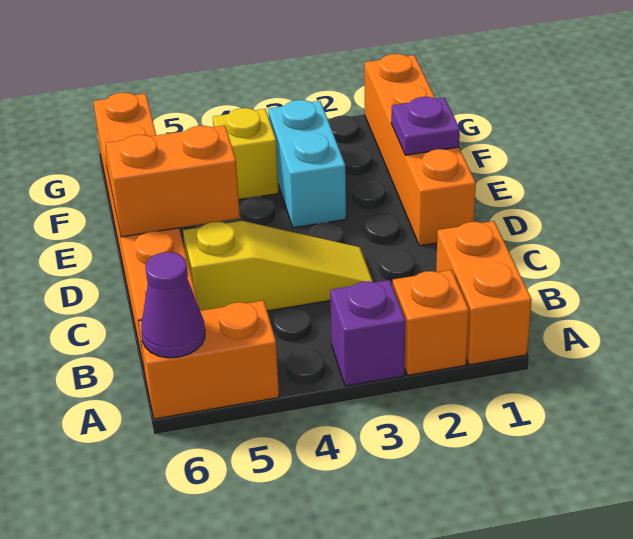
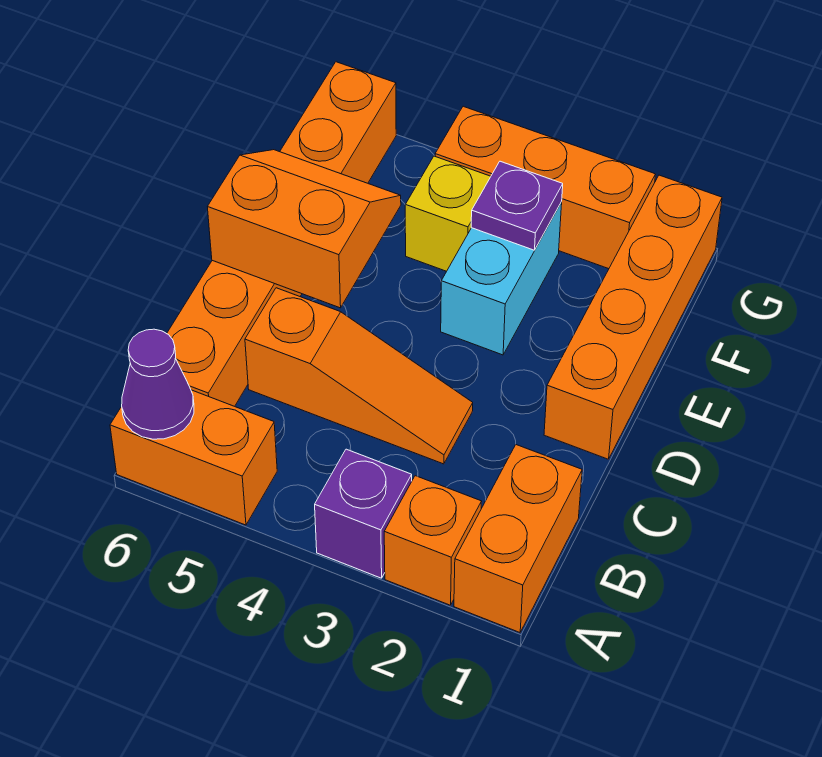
yellow slope C3:C5 level 1 top 5 -> orange slope C3:C5 level 1 top 5
purple plate E1 level 2 -> purple plate F3 level 2
none -> orange brick G2:G4 level 1

